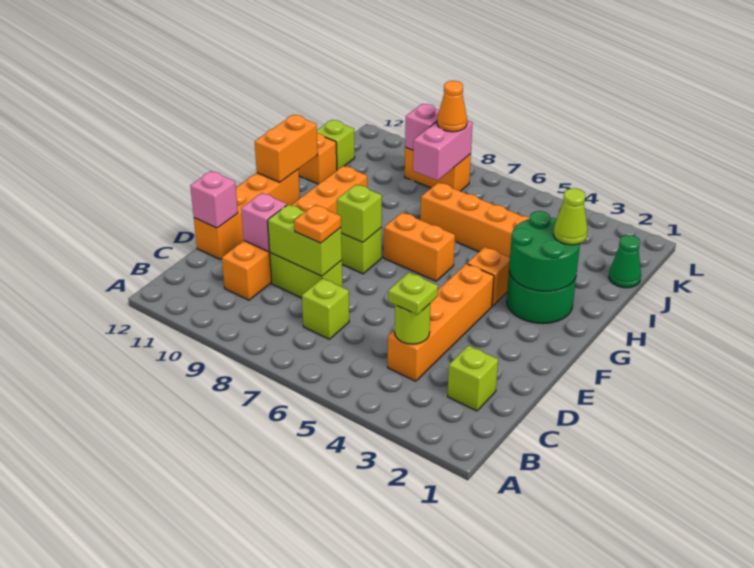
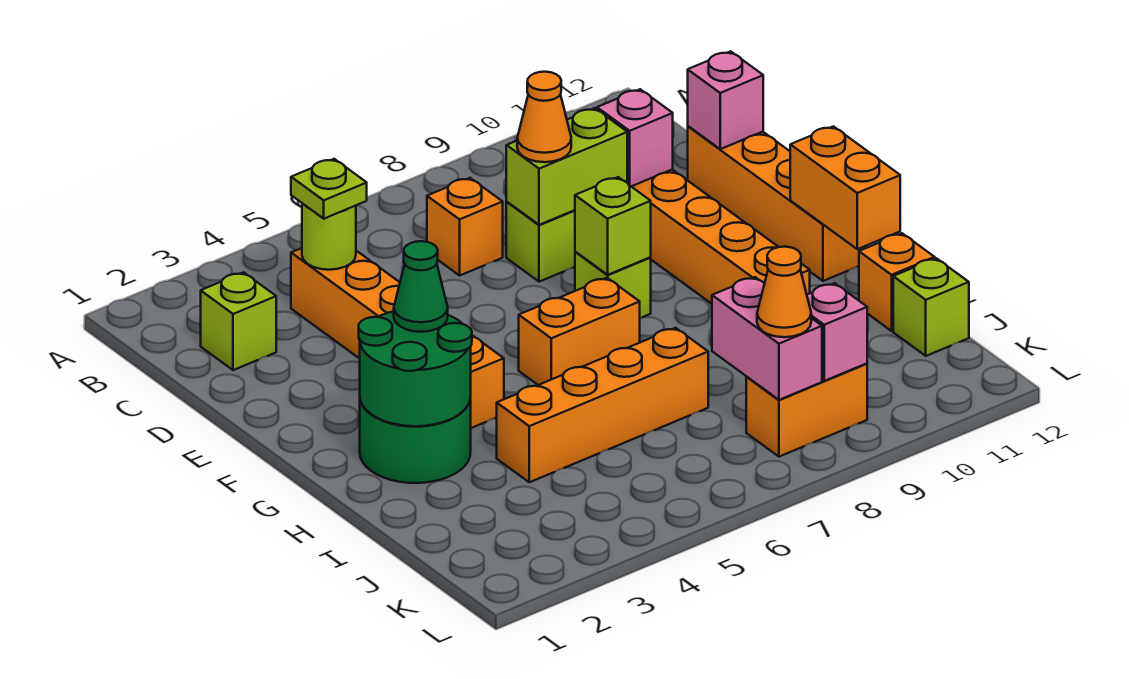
lime brick C7 level 1 -> orange brick C7 level 1
orange plate D8 level 3 -> orange cone D8 level 3
lime cone H2 level 3 -> none
green cone J1 level 1 -> green cone G3 level 3

